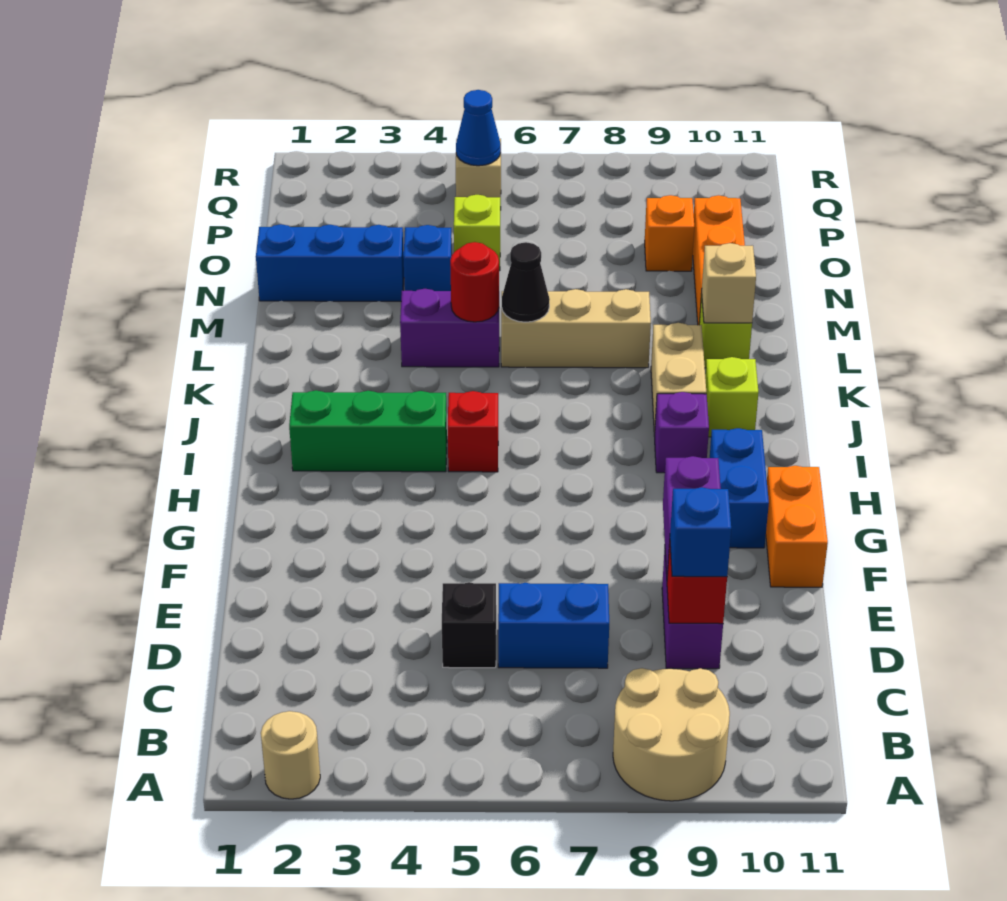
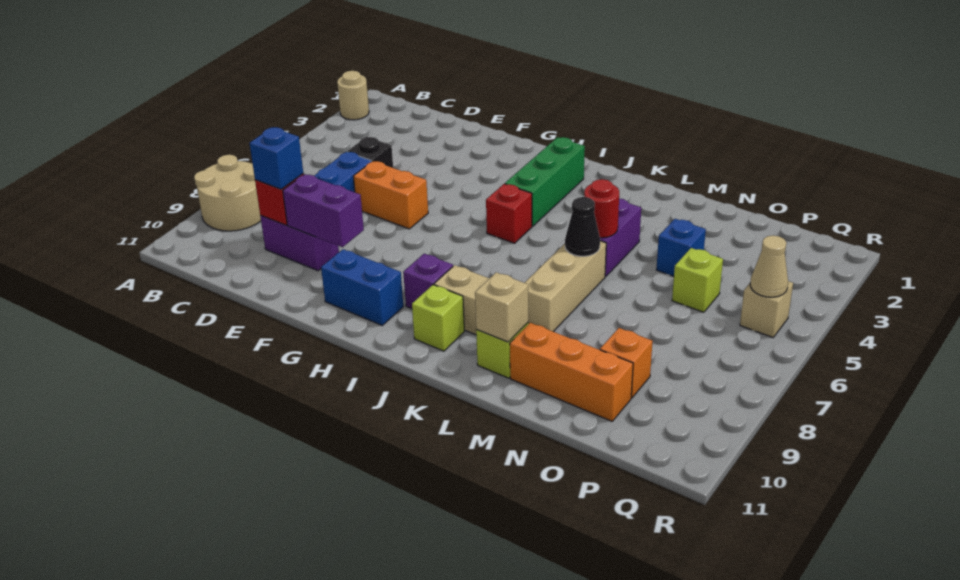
orange brick F11:G11 level 1 -> orange brick E6:F6 level 1
blue brick N1:N3 level 1 -> none
blue cone Q5 level 2 -> tan cone Q5 level 2

